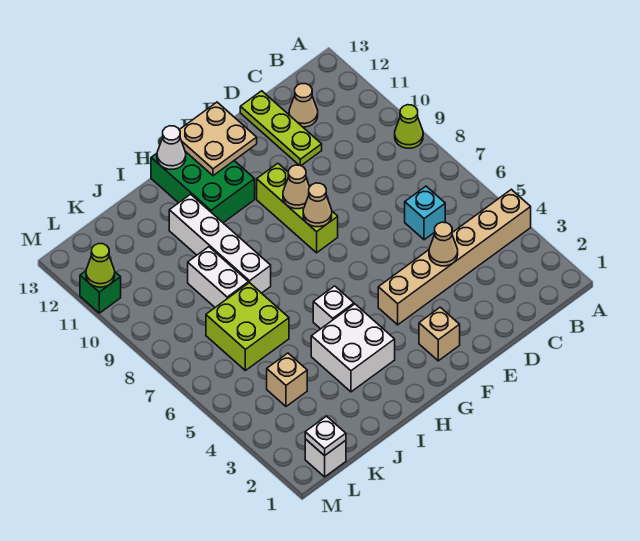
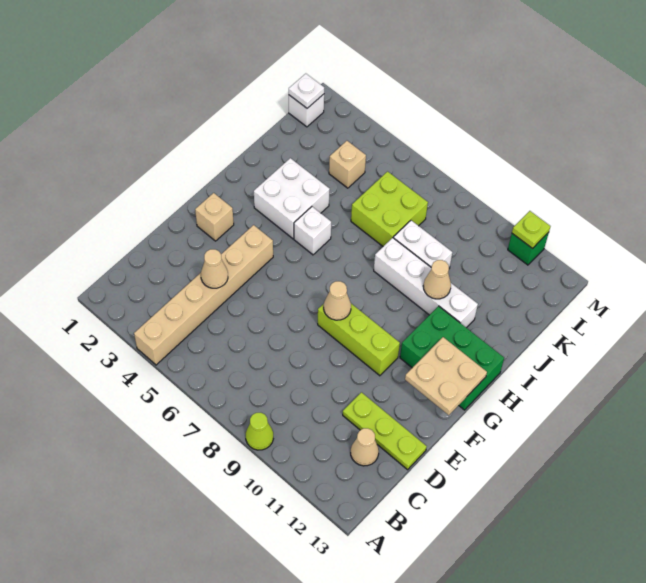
cyan brick C6 level 1 -> none
tan cone F9 level 2 -> tan cone I10 level 2
white cone H13 level 2 -> none
lime cone M11 level 2 -> lime plate M11 level 2

